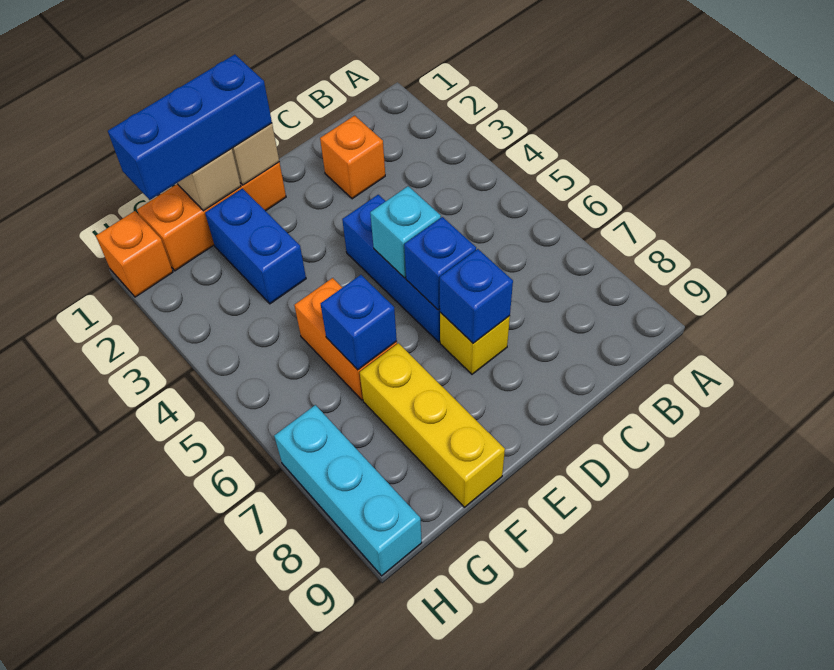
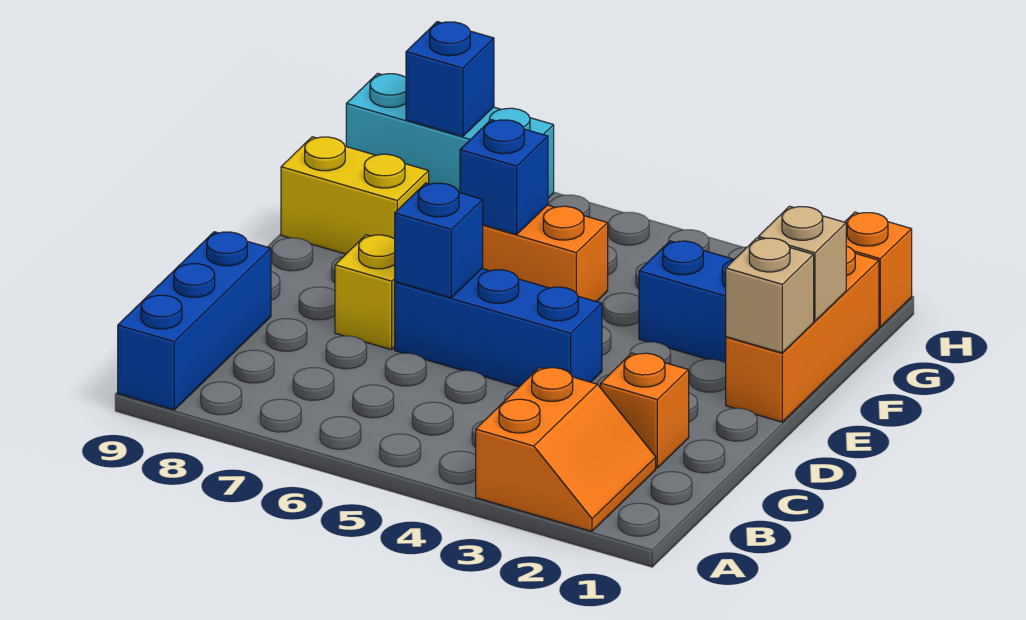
none -> orange slope A2:B3 level 1 top 3
cyan brick D5 level 2 -> none
blue brick D7 level 2 -> blue brick H8 level 2
blue brick E1:G1 level 3 -> blue brick A9:C9 level 1
yellow brick F7:F9 level 1 -> yellow brick F8:F9 level 1

